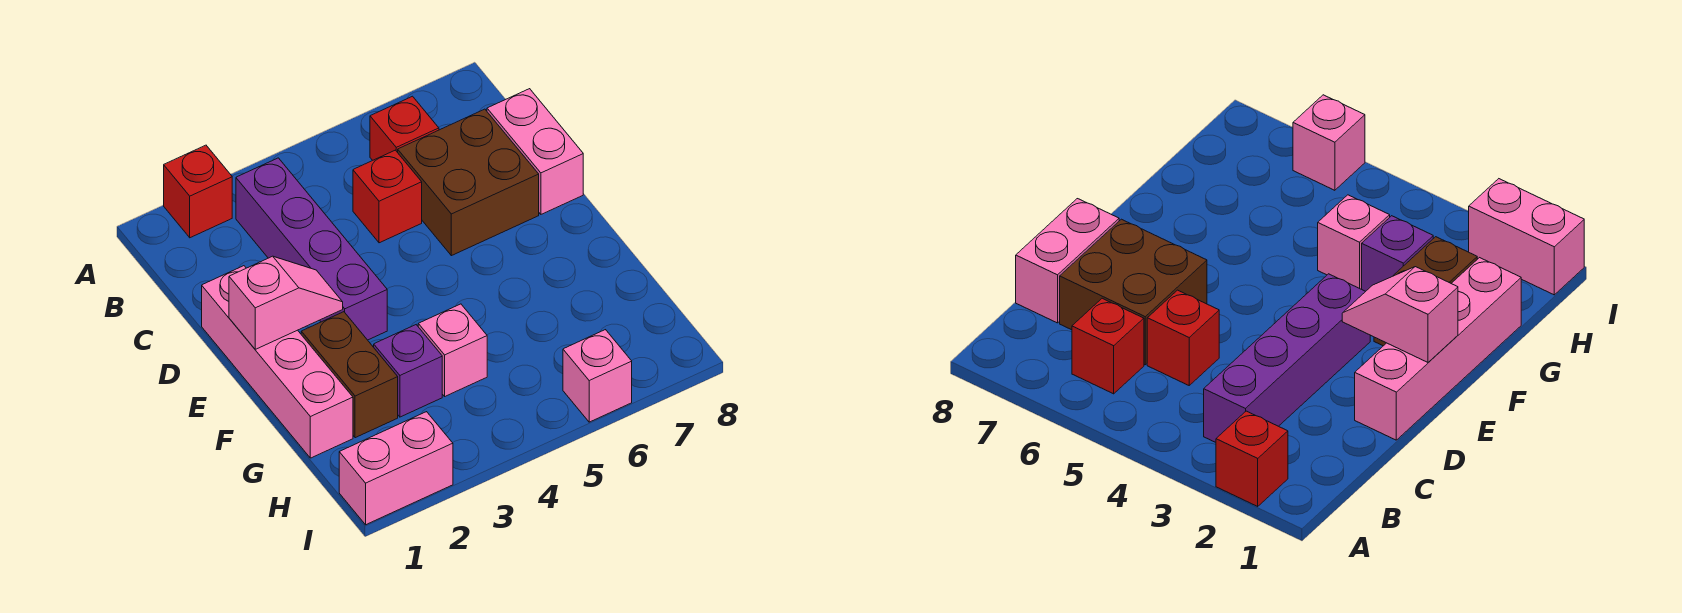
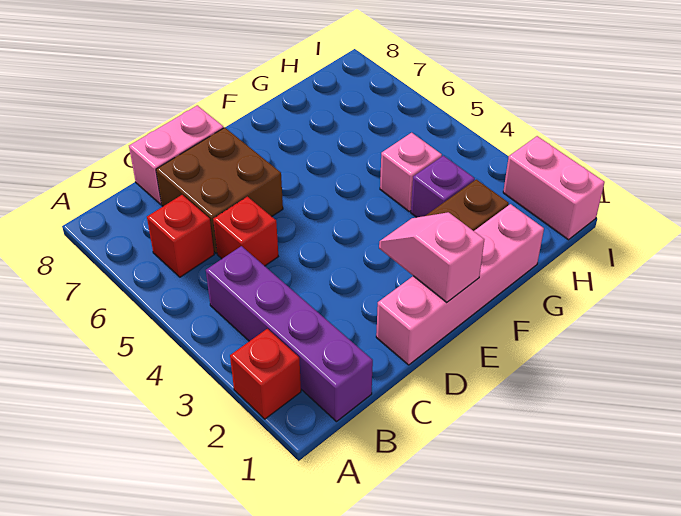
purple brick B3:E3 level 1 -> purple brick B1:B4 level 1
pink brick I6 level 1 -> none

